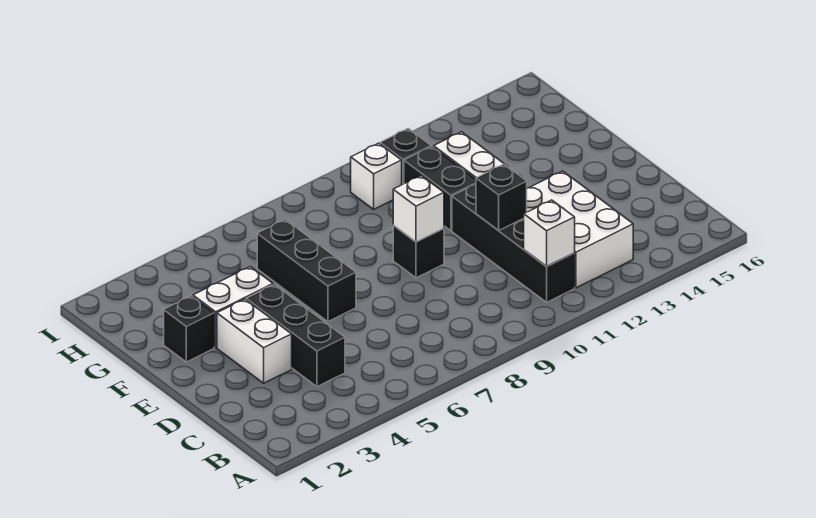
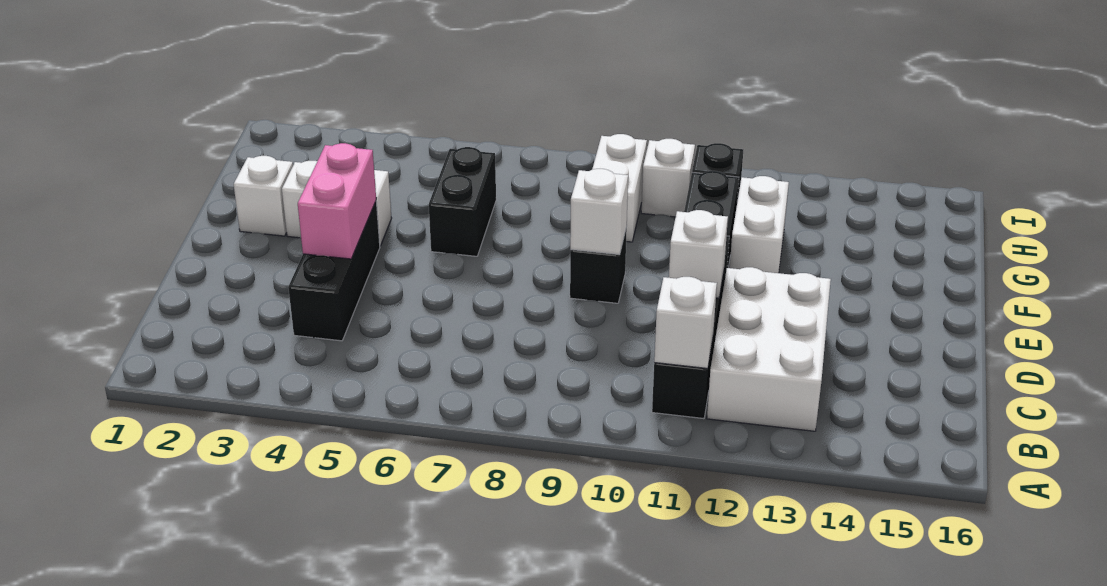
white brick D3:E3 level 1 -> white brick G9:H9 level 1
none -> pink brick D4:E4 level 2
black brick D11 level 2 -> white brick D11 level 2
black brick E6:G6 level 1 -> black brick F6:G6 level 1
black brick F2 level 1 -> white brick F2 level 1

